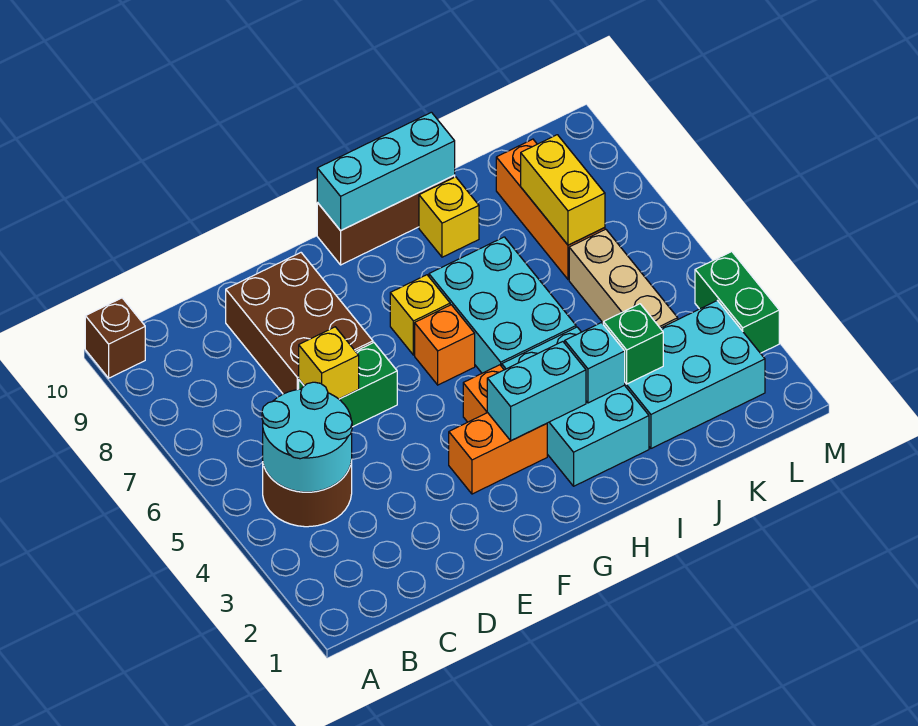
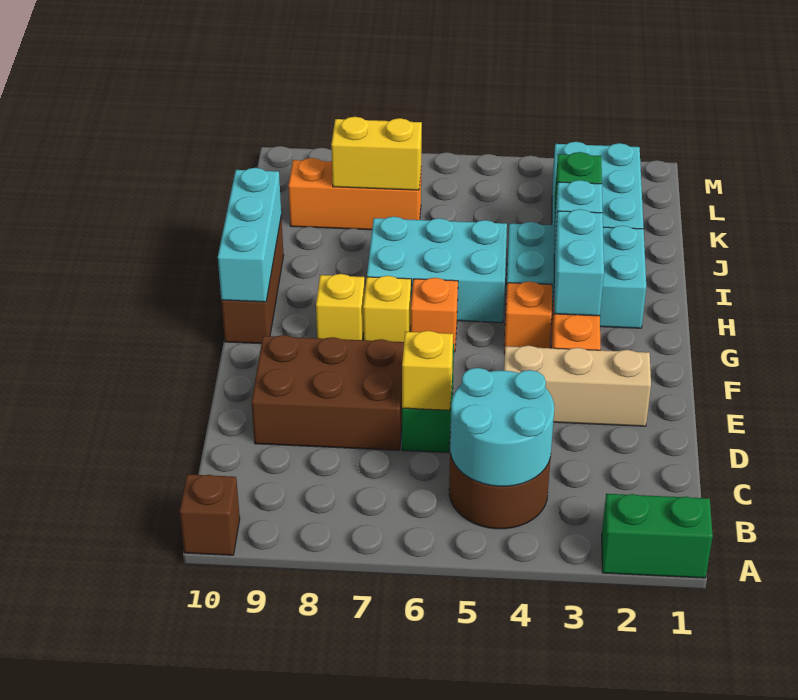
yellow brick I9 level 1 -> yellow brick G8 level 1
tan brick K4:K6 level 1 -> tan brick E2:E4 level 1
green brick M3:M4 level 1 -> green brick A1:A2 level 1

